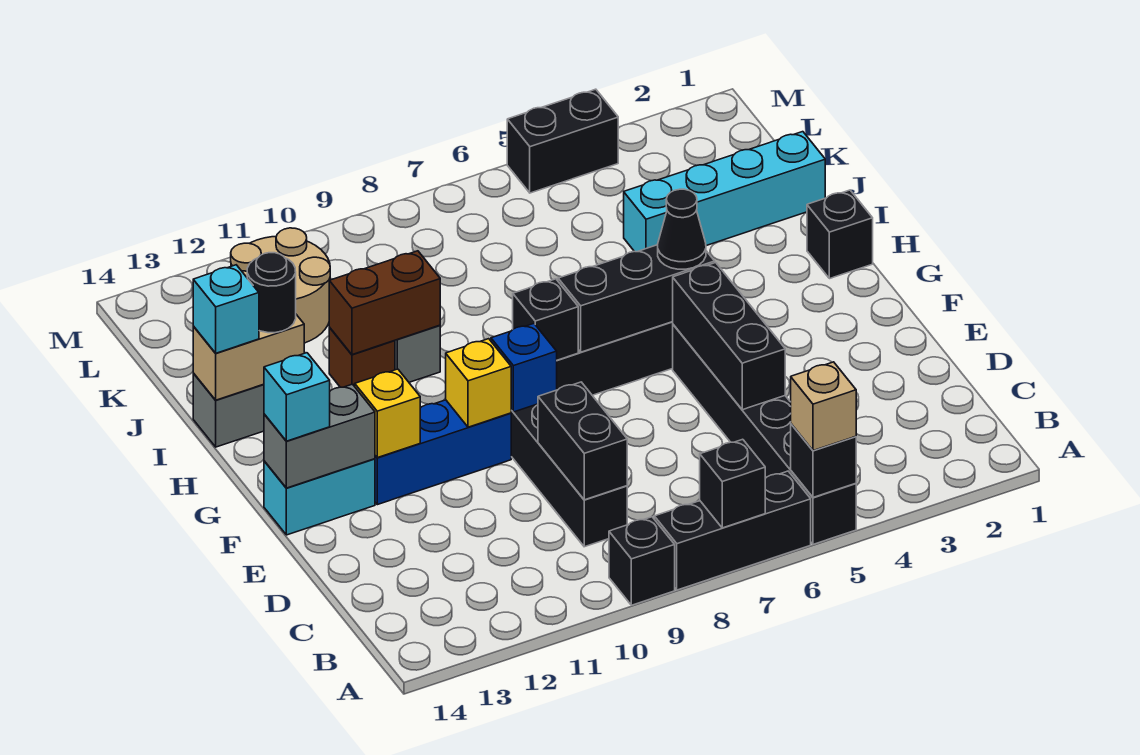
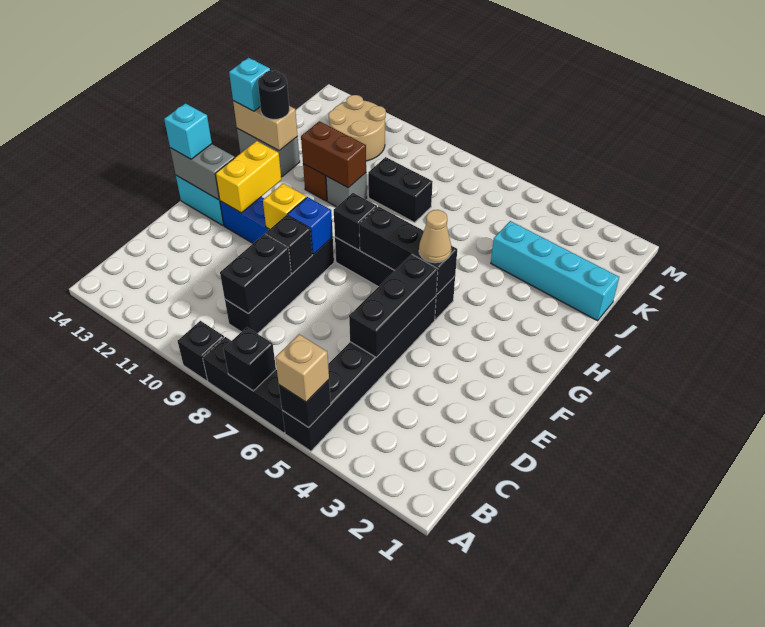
yellow brick F12 level 2 -> yellow brick F12:G12 level 2
black cone G5 level 3 -> tan cone G5 level 3
black brick H1 level 1 -> black brick E9 level 2
black brick M4:M5 level 1 -> black brick J8:J9 level 1

